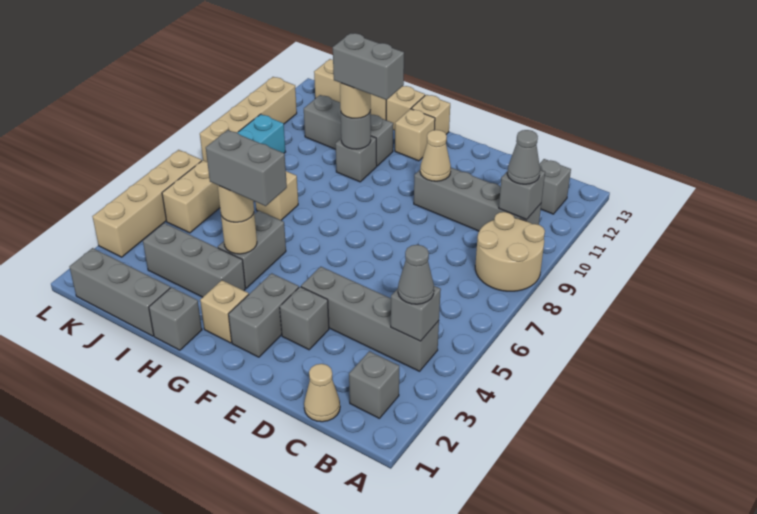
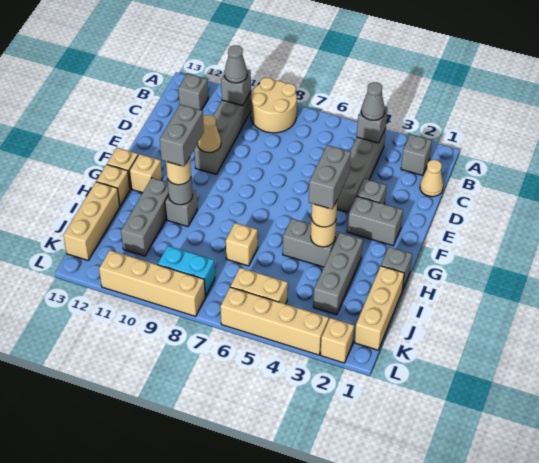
tan brick G2 level 1 -> tan brick L2 level 1
grey brick I1:K1 level 1 -> tan brick I1:K1 level 1

